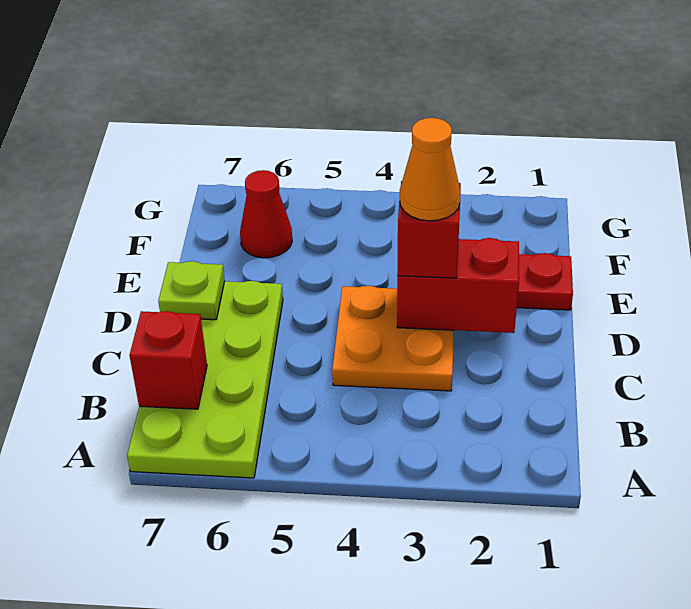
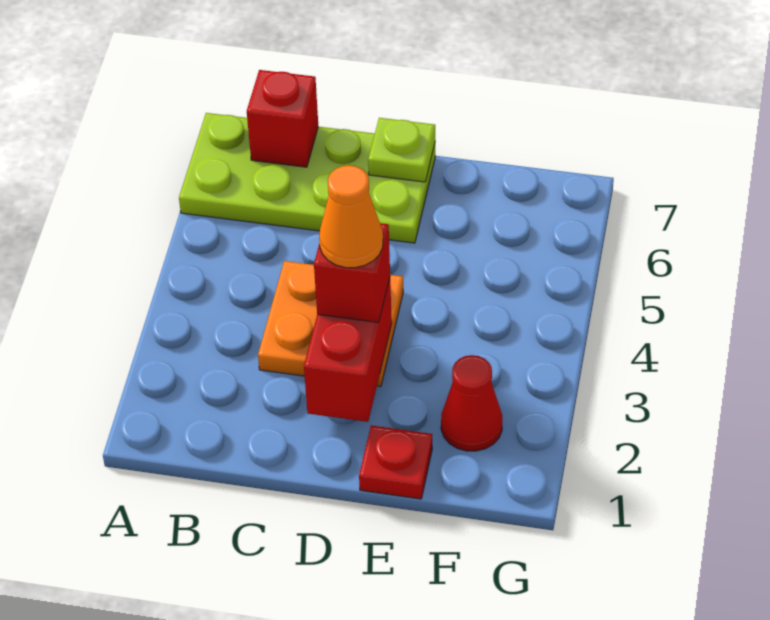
red cone F6 level 1 -> red cone F2 level 1

